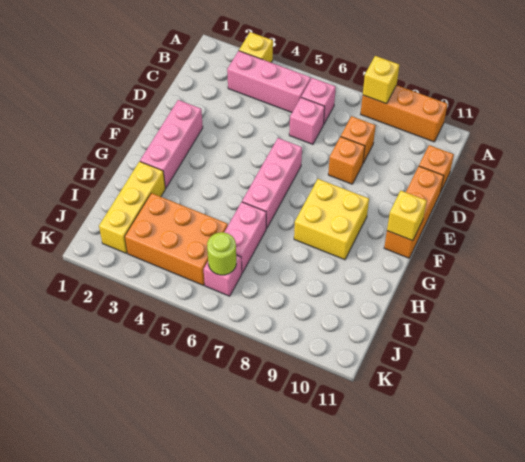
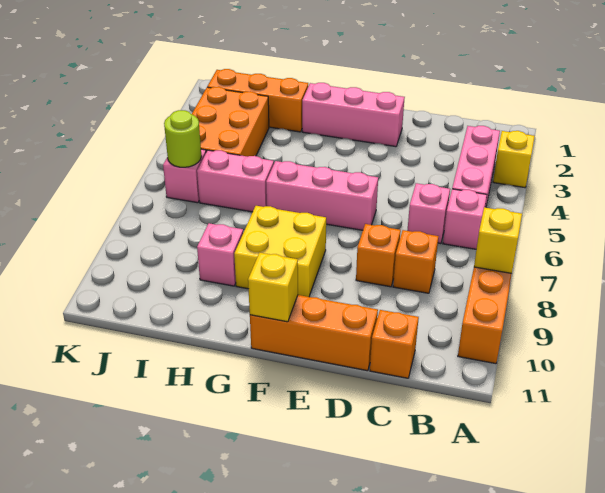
yellow brick H2:J2 level 1 -> orange brick H2:J2 level 1
none -> pink brick H9 level 1

